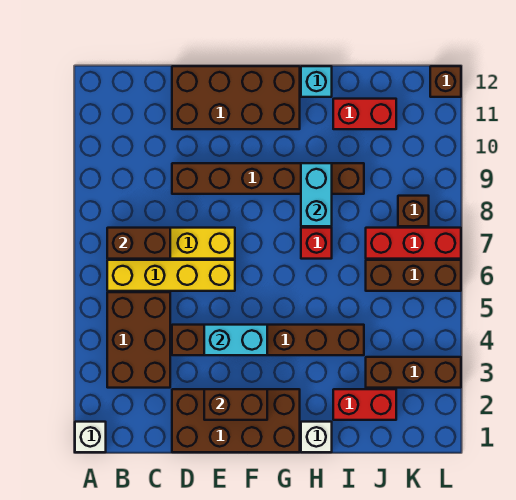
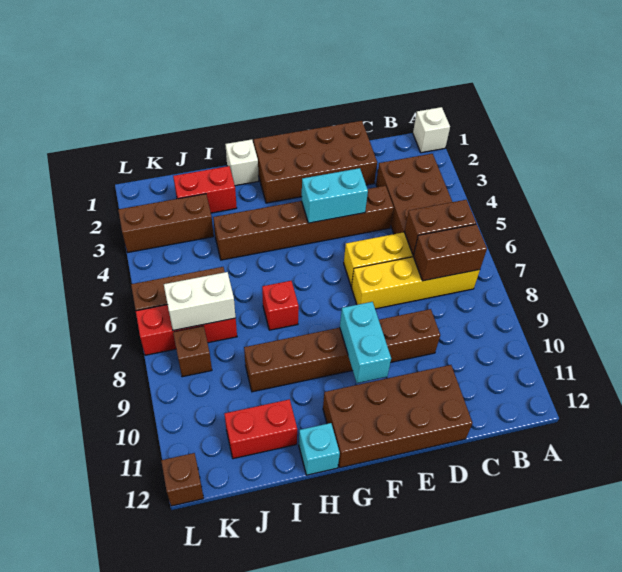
brown brick E2:F2 level 2 -> brown brick B6:C6 level 2
cyan brick H8:H9 level 2 -> cyan brick F9:F10 level 2
none -> white brick J7:K7 level 2

